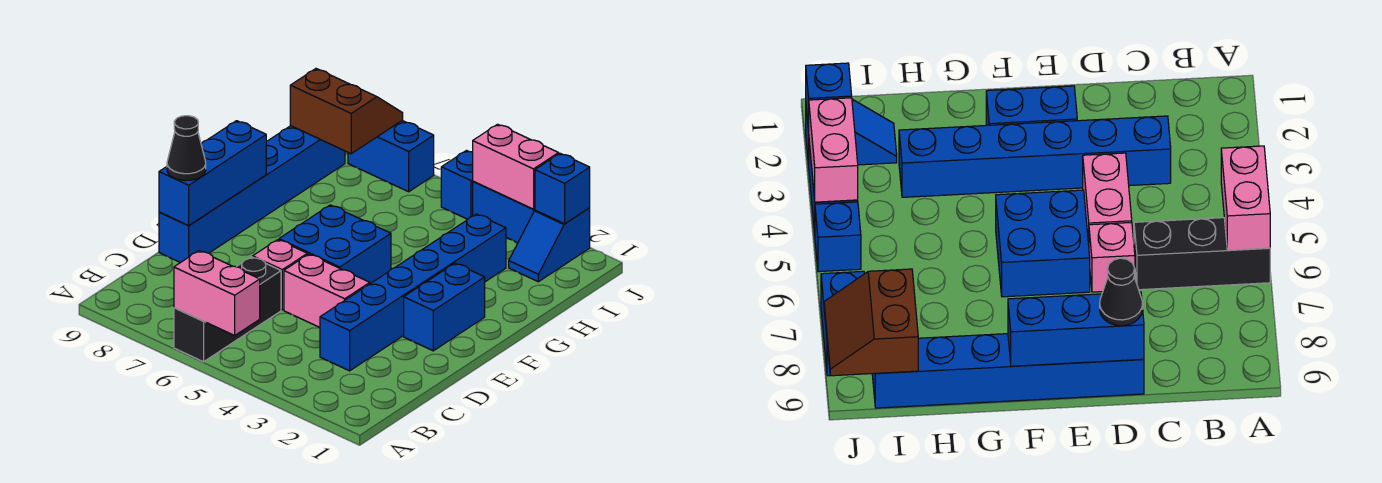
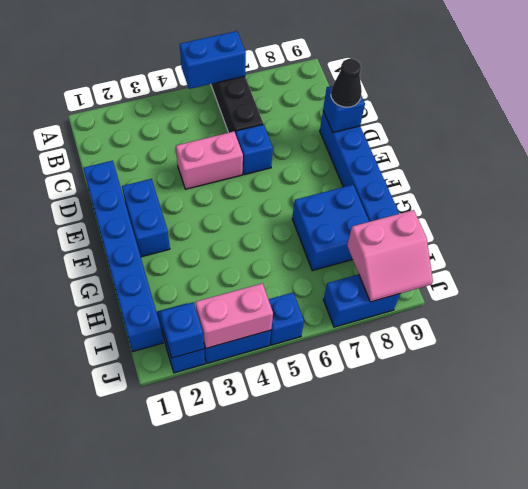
pink brick A5:A6 level 2 -> blue brick A5:A6 level 2
blue brick C3:H3 level 1 -> blue brick D1:I1 level 1
pink brick D6 level 1 -> blue brick D6 level 1
blue brick D9:F9 level 2 -> blue brick D9 level 2
blue brick E5:F6 level 1 -> blue brick G7:H8 level 1
brown slope I8:J9 level 2 top I -> pink slope I8:J9 level 2 top I

